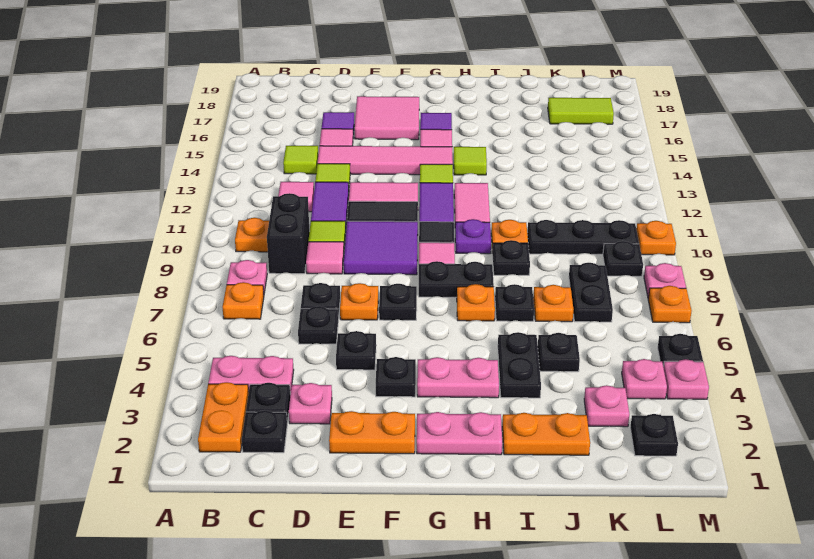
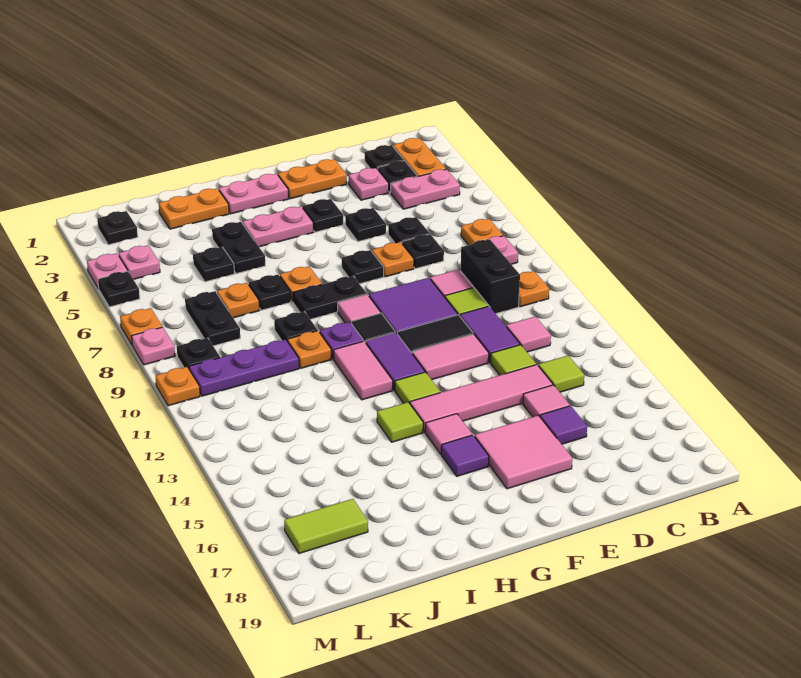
black plate J10:L10 level 1 -> purple plate J10:L10 level 1
pink plate K3 level 1 -> none

